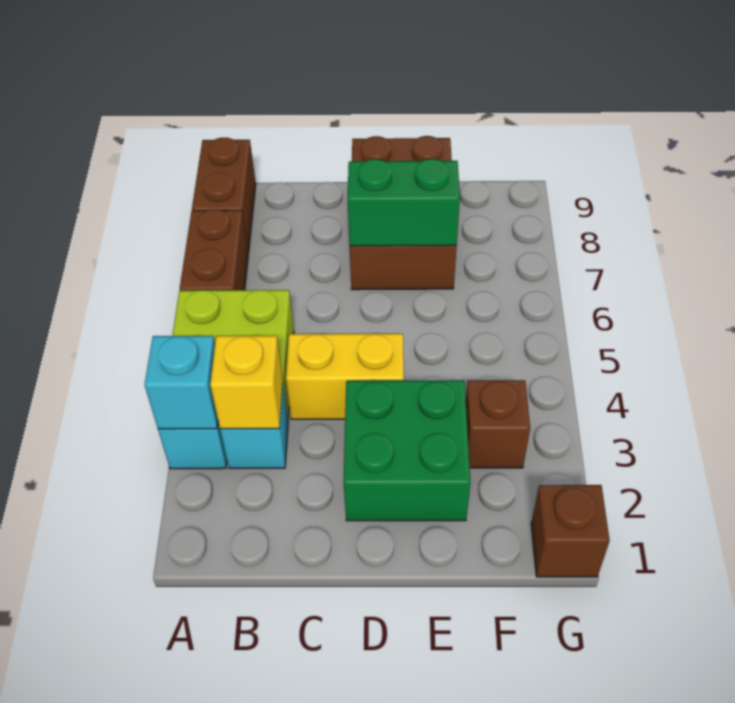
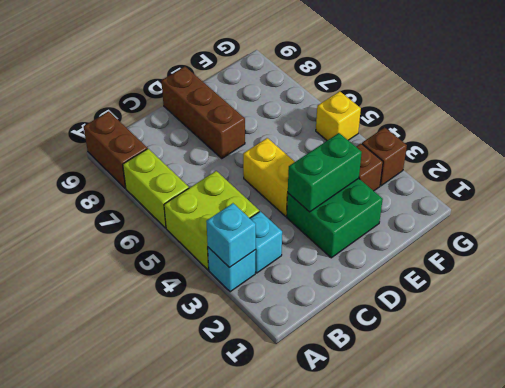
brown brick A6:A7 level 1 -> lime brick A6:A7 level 1
yellow brick B3 level 2 -> yellow brick G5 level 1
yellow brick C4:D4 level 1 -> yellow brick D4:D5 level 1
brown brick D7:E9 level 1 -> brown brick D7:D9 level 1
green brick D7:E7 level 2 -> green brick D3:E3 level 2
brown brick G1 level 1 -> brown brick G3 level 1

